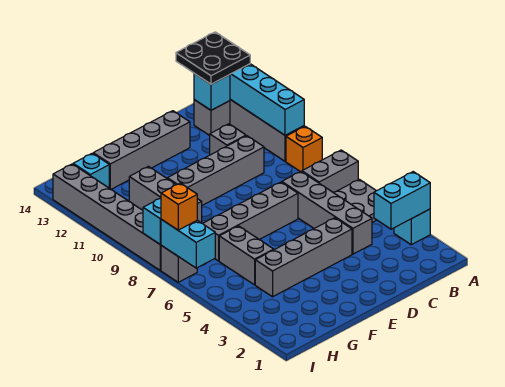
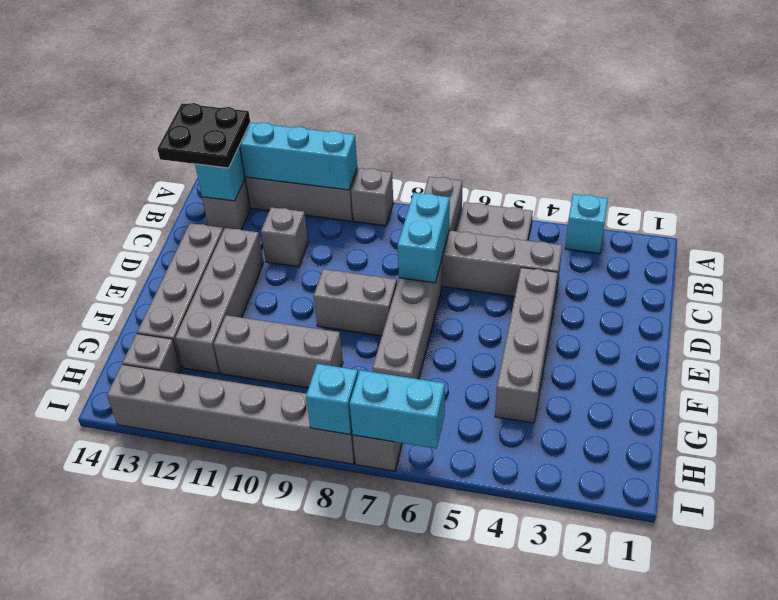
cyan brick A3:B3 level 2 -> cyan brick C7:D7 level 2
orange brick A9 level 1 -> grey brick A9 level 1
grey brick C10:F10 level 1 -> grey brick D12:G12 level 1
grey brick G5:G6 level 1 -> grey brick E8:E9 level 1
cyan brick H13 level 1 -> grey brick H13 level 1
orange brick I7 level 3 -> none

